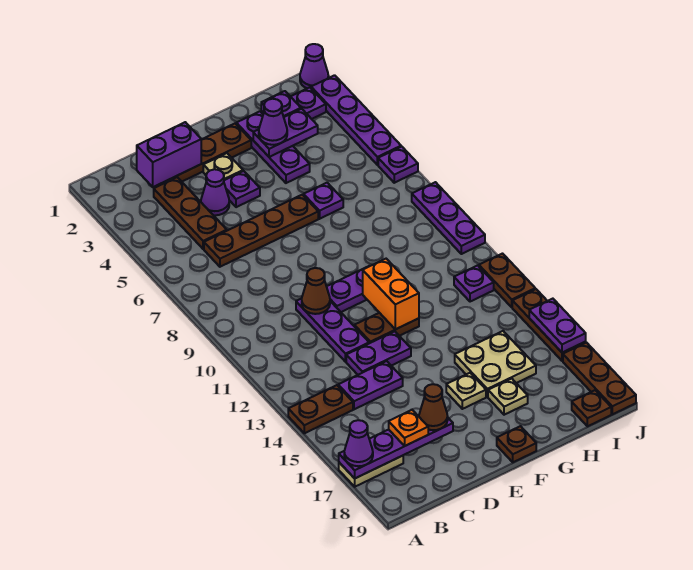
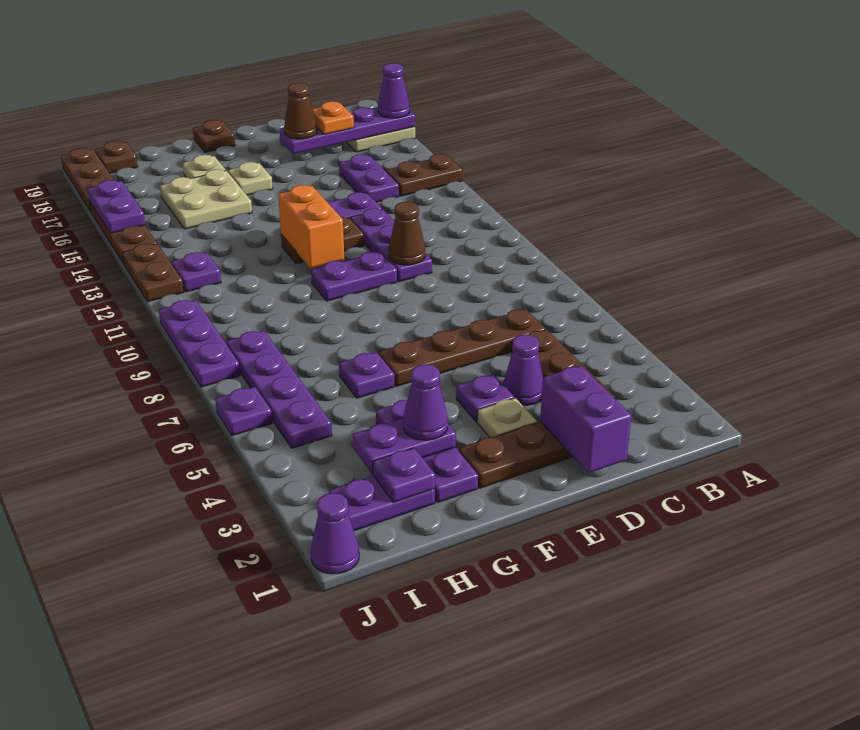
purple brick C2:D2 level 2 -> purple brick D1:D2 level 2
purple plate C14:D14 level 1 -> purple plate C14:C15 level 1
purple plate J2:J5 level 1 -> purple plate I5:I8 level 1

